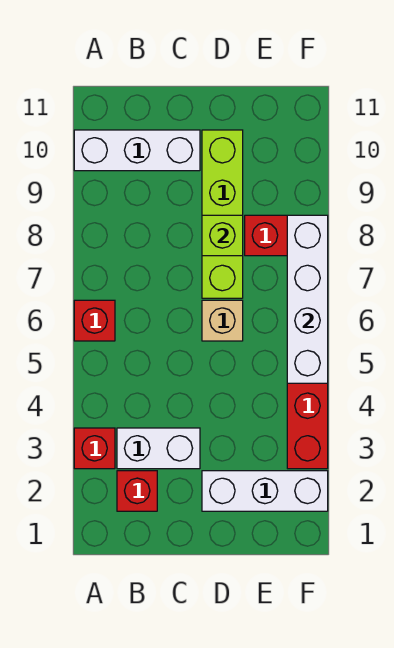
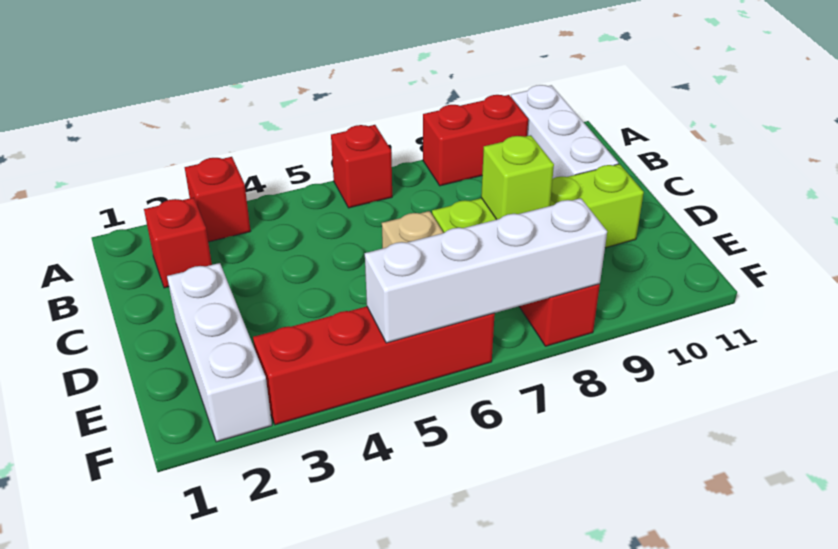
none -> red brick A8:A9 level 1
white brick B3:C3 level 1 -> none

